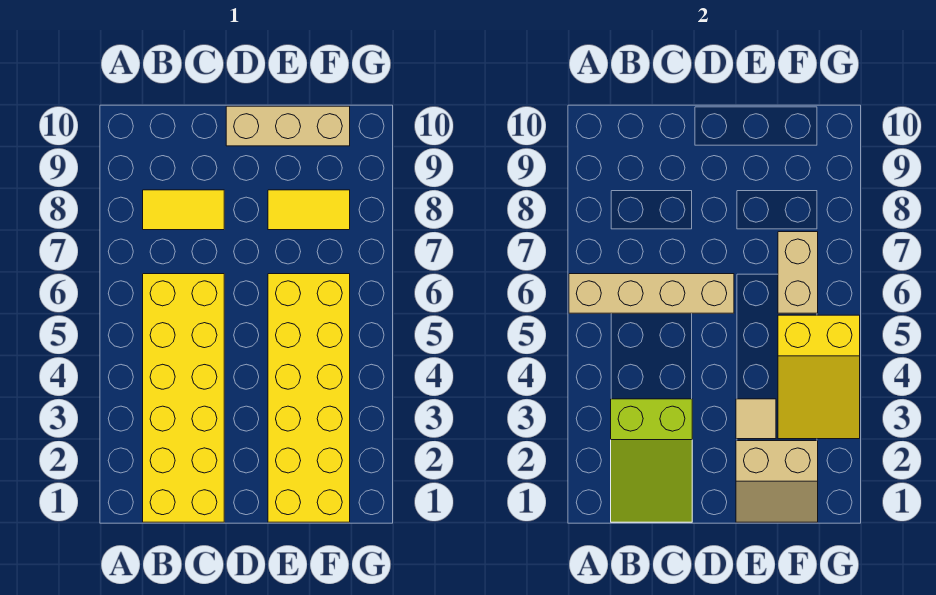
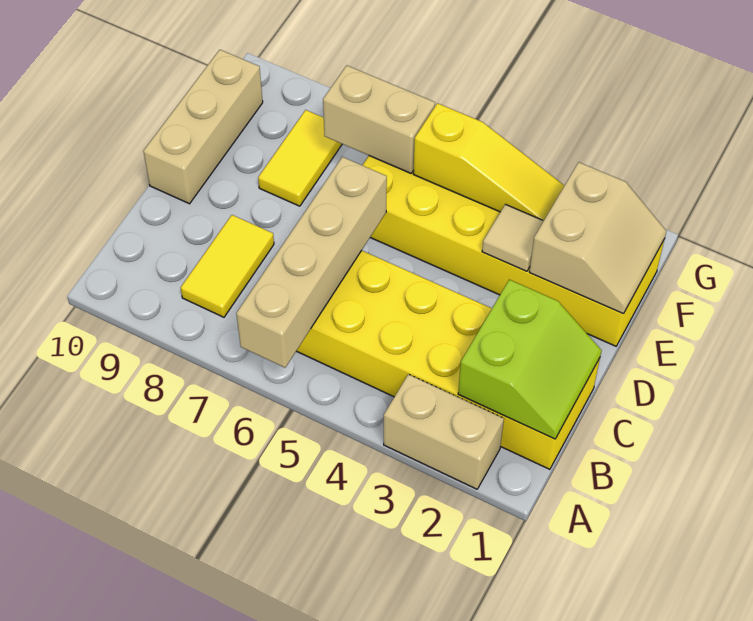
none -> tan brick A2:A3 level 1
lime slope B1:C3 level 2 top 3 -> lime slope B1:C2 level 2 top 2
yellow slope F3:G5 level 2 top 5 -> yellow slope F3:F5 level 2 top 5

